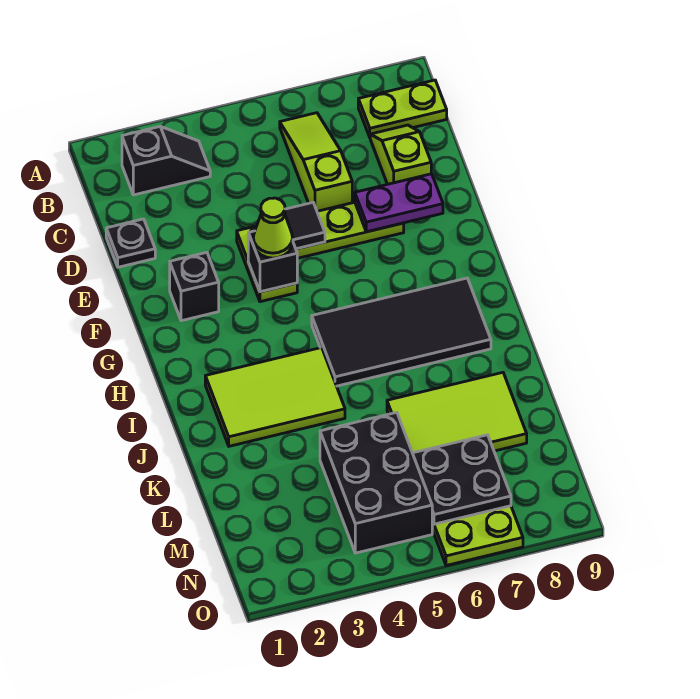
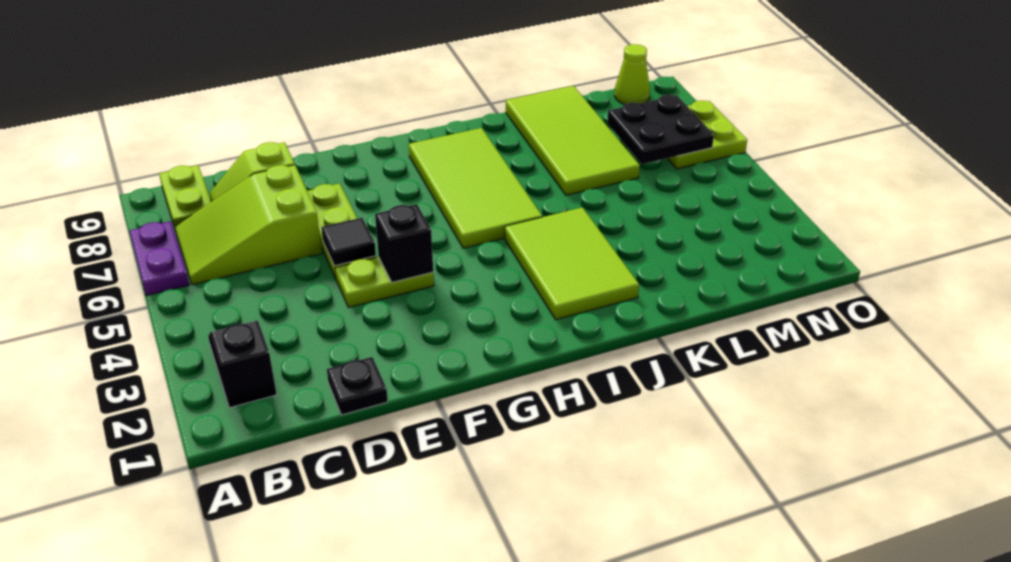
lime slope B6:D6 level 1 top D -> lime slope B6:D7 level 1 top D
purple plate E7:E8 level 2 -> purple plate A6:A7 level 1
black brick F2 level 1 -> none
lime cone F4 level 3 -> lime cone N9 level 1
black tile H5:I8 level 1 -> lime tile H5:I8 level 1
lime tile K6:L8 level 1 -> lime tile K6:L9 level 1
black brick L4:N5 level 1 -> none

